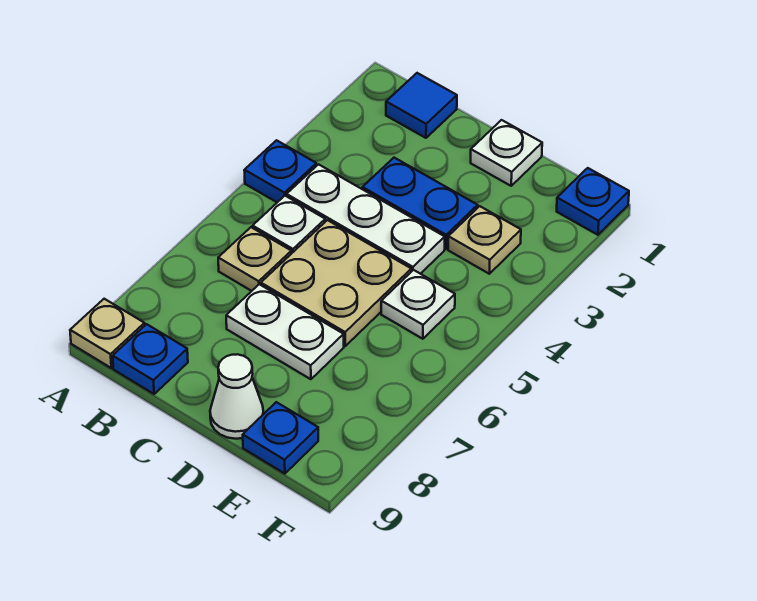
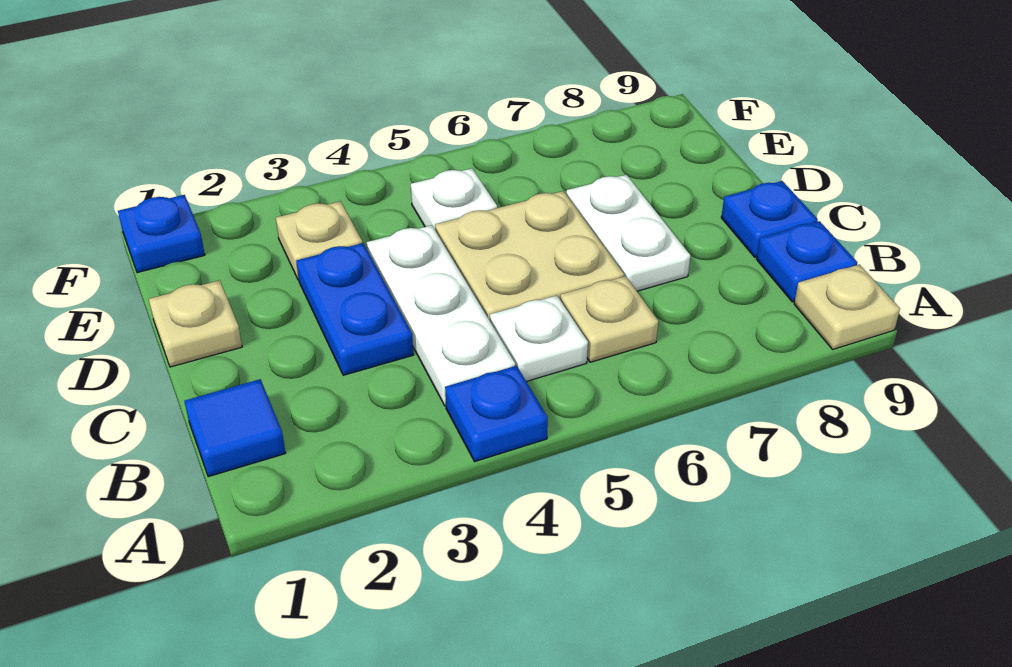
white plate D1 level 1 -> tan plate D1 level 1
white cone D9 level 1 -> none
blue plate E9 level 1 -> blue plate C9 level 1

